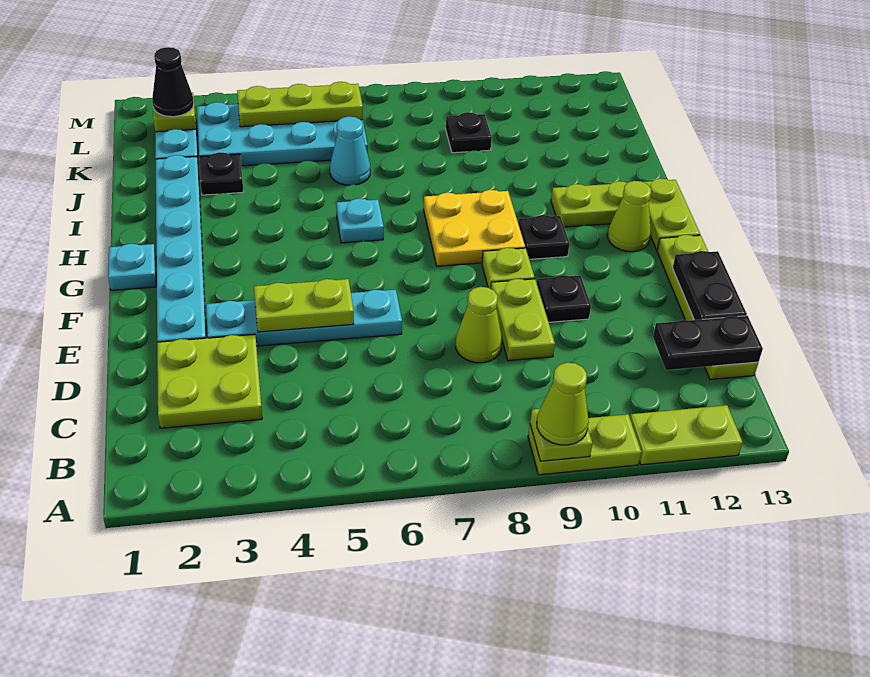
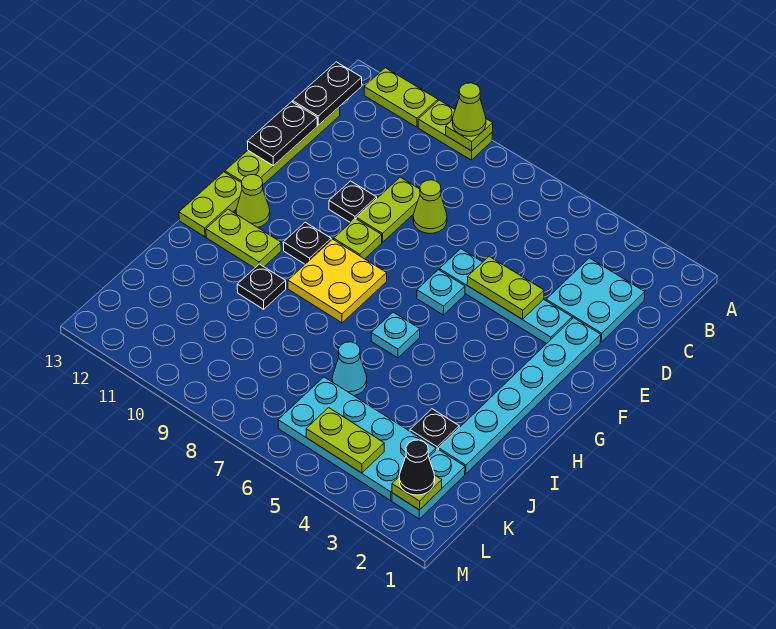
lime plate C2:D3 level 1 -> cyan plate C2:D3 level 1
black plate C12:C13 level 2 -> black plate B13:C13 level 2
cyan plate G1 level 1 -> cyan plate F6 level 1
black plate K9 level 1 -> black plate I10 level 1
lime plate L4:L6 level 2 -> lime plate L4:L5 level 2

